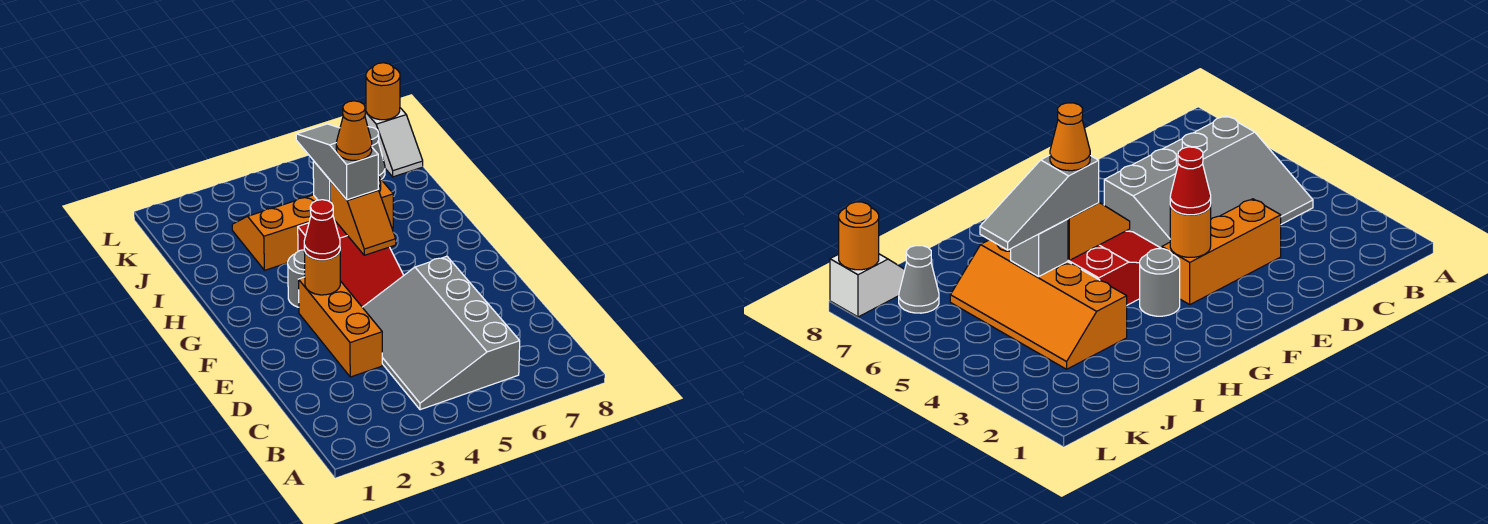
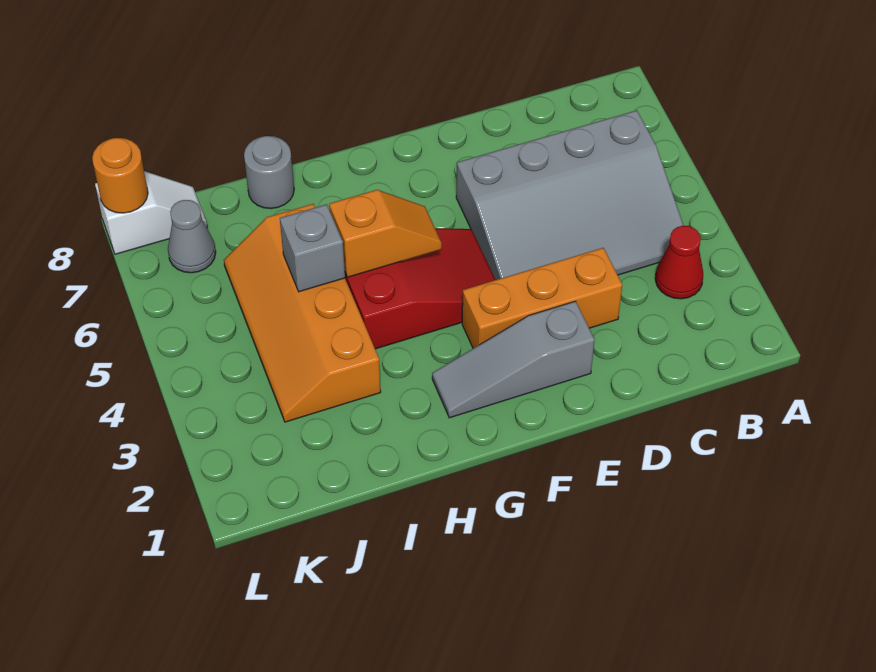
orange round brick F3 level 2 -> none
red cone F3 level 3 -> red cone B3 level 1
grey round brick G3 level 1 -> grey round brick I8 level 1
grey slope H5:J5 level 3 top H -> grey slope E2:G2 level 1 top E
orange cone H5 level 4 -> none

